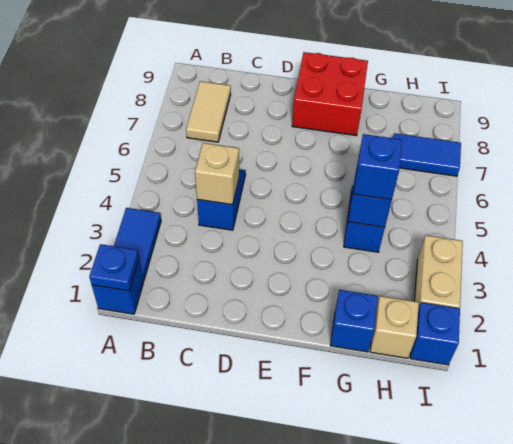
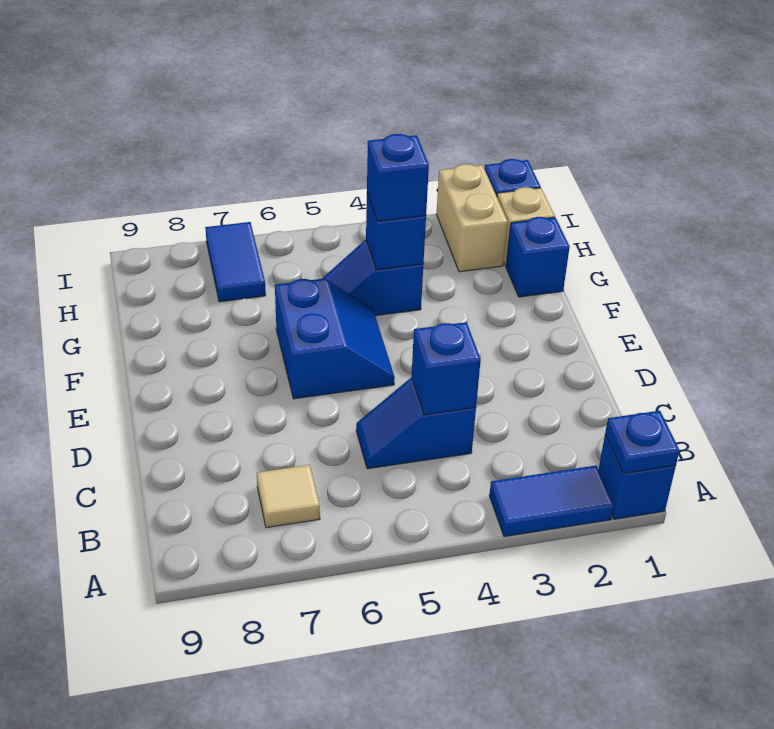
tan tile B7:B8 level 1 -> tan tile B7 level 1
tan brick C4 level 2 -> blue brick C4 level 2
none -> blue slope E5:F6 level 1 top 6
red brick E8:F9 level 1 -> none
tan brick I2:I3 level 1 -> tan brick H2:I2 level 1

